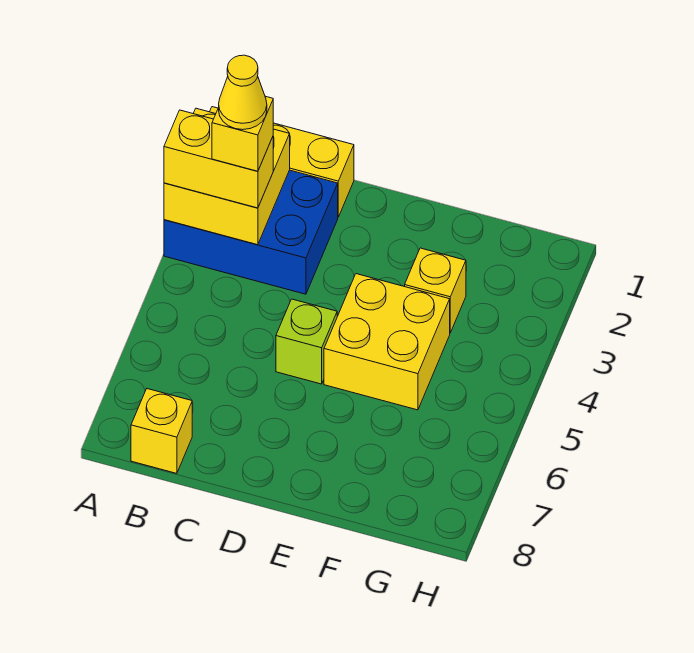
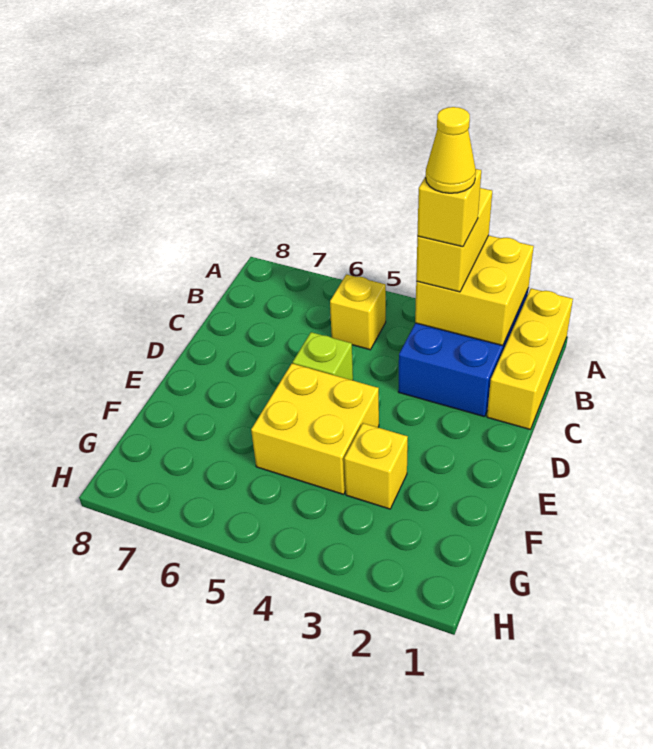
yellow brick B8 level 1 -> yellow brick B5 level 1

